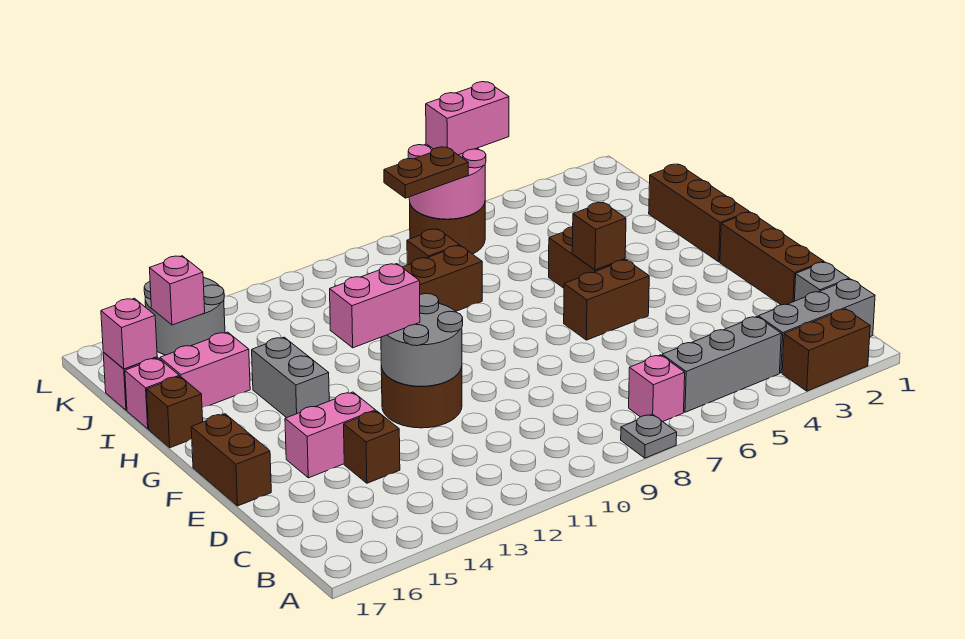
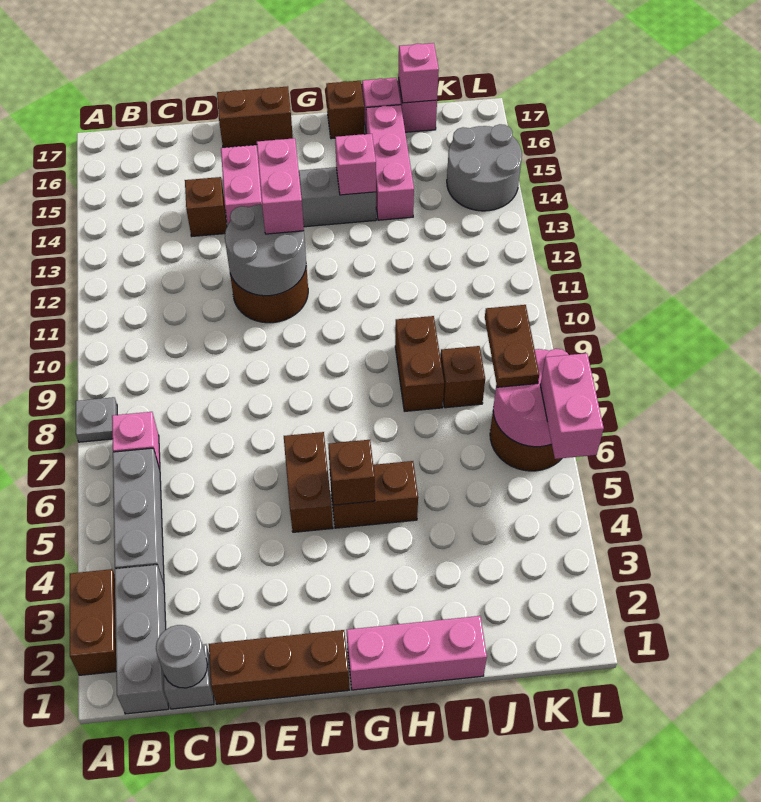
none -> grey round brick C1 level 2
brown brick G1:I1 level 1 -> pink brick G1:I1 level 1
pink brick I15:I16 level 1 -> pink brick I14:I16 level 1
pink brick K15 level 2 -> pink brick H14 level 2

